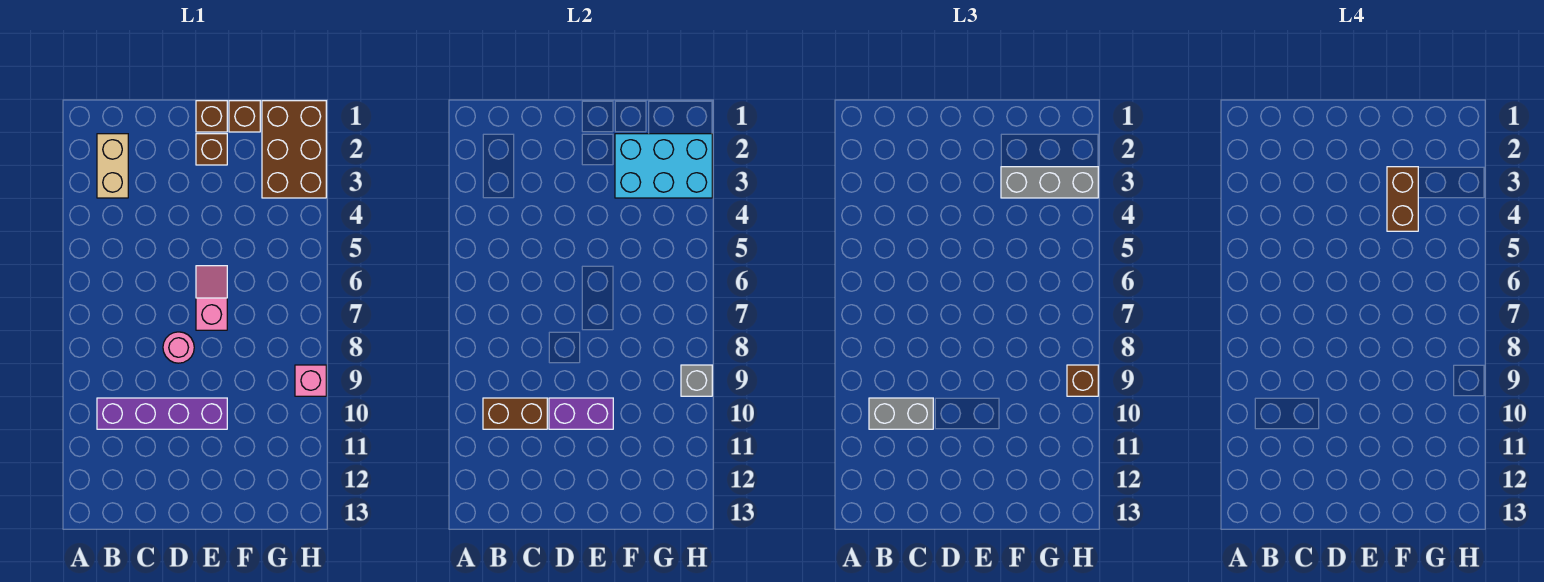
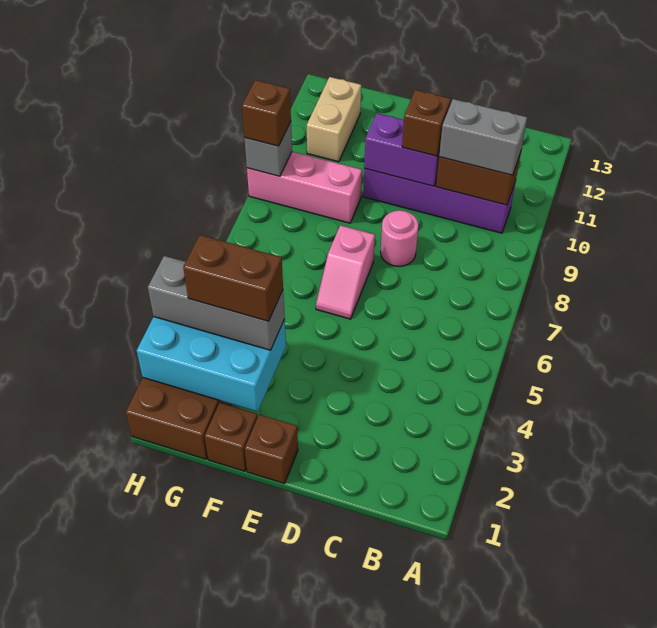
tan brick B2:B3 level 1 -> tan brick G11:G12 level 1
brown brick E2 level 1 -> brown brick D10 level 3
brown brick F3:F4 level 4 -> brown brick F3:G3 level 4
pink brick H9 level 1 -> pink brick F9:H9 level 1

